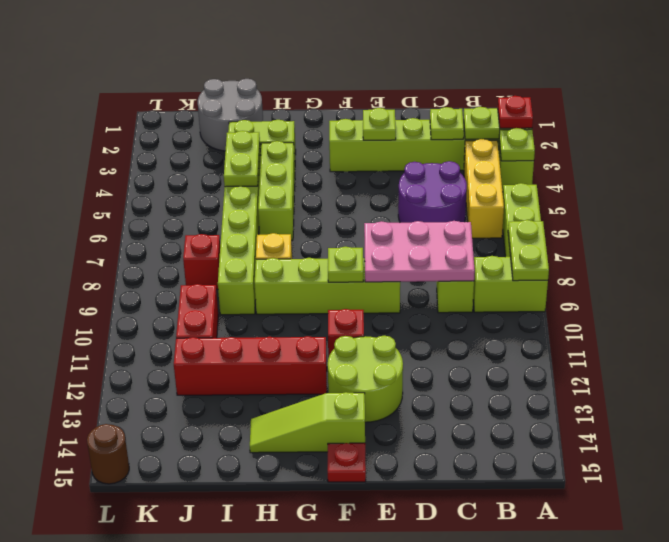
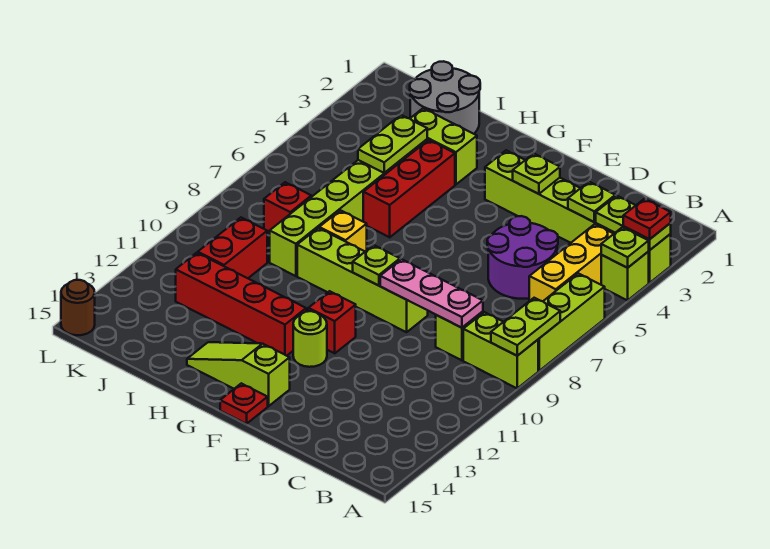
pink plate C8:E9 level 2 -> pink plate C9:E9 level 2
lime round brick E12:F13 level 1 -> lime round brick F12 level 1
lime brick H4:H6 level 1 -> red brick H4:H6 level 1

